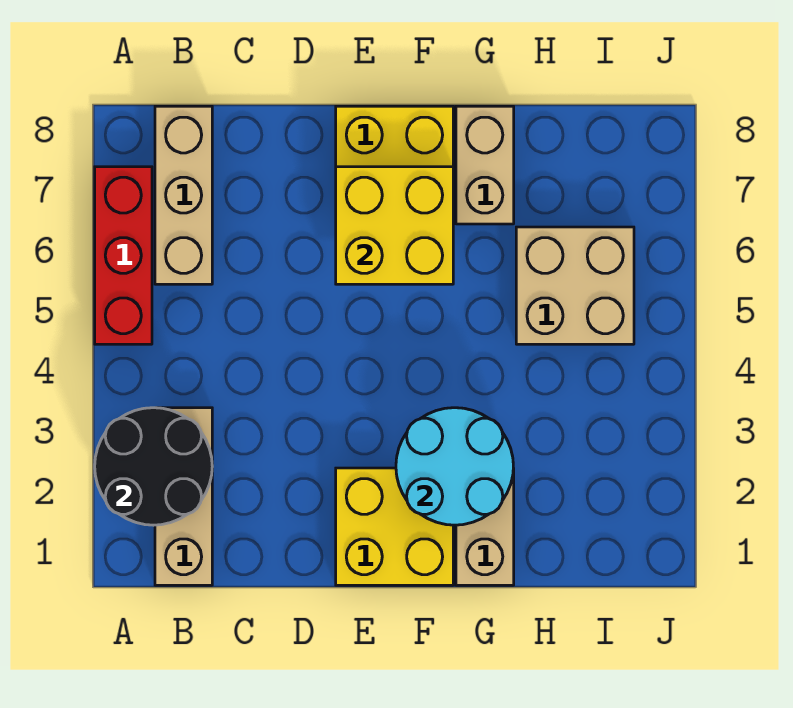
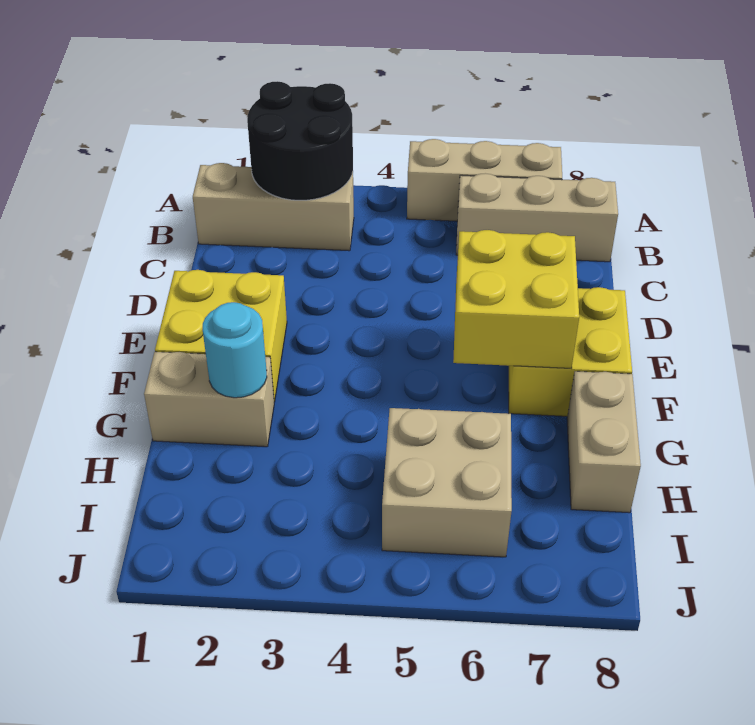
red brick A5:A7 level 1 -> tan brick A5:A7 level 1
cyan round brick F2:G3 level 2 -> cyan round brick G2 level 2
tan brick G7:G8 level 1 -> tan brick G8:H8 level 1

